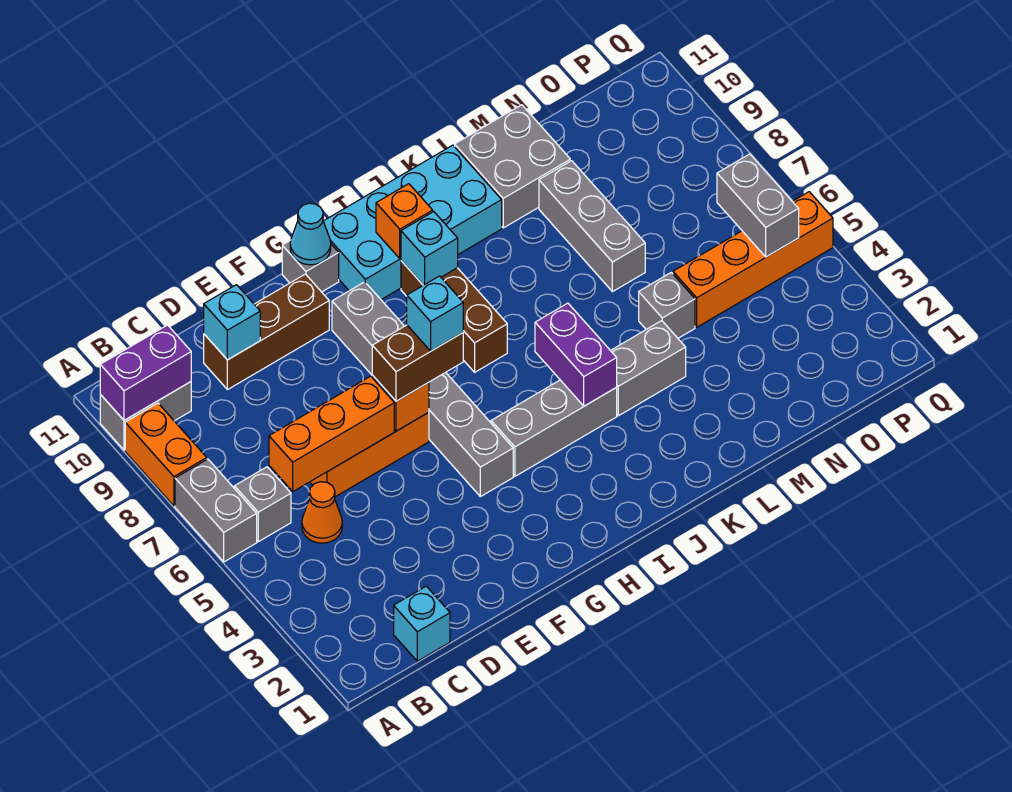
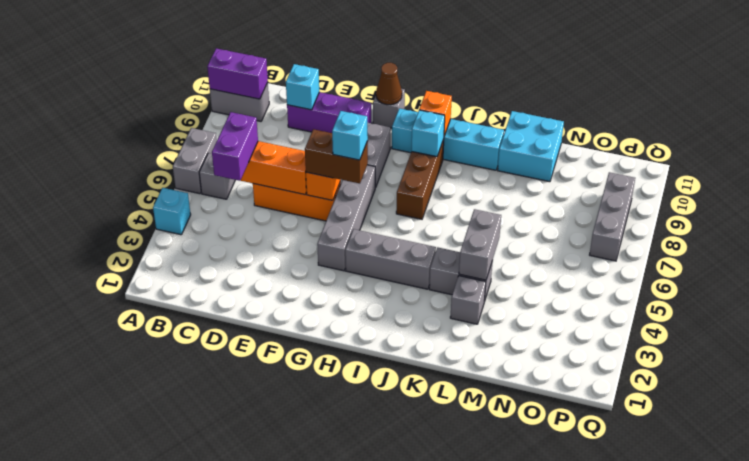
orange brick A8:A9 level 1 -> none
cyan brick C1 level 1 -> cyan brick A4 level 1
orange cone C5 level 1 -> none
brown brick D10:F10 level 1 -> purple brick D10:F10 level 1
cyan cone G11 level 2 -> brown cone G11 level 2
cyan brick H10:K11 level 1 -> cyan brick H10:K10 level 1
purple brick J4:J5 level 2 -> purple brick C5:C6 level 3
grey brick L10:M11 level 1 -> cyan brick L10:M11 level 1
grey brick M5 level 1 -> grey brick L3 level 1
grey brick M7:M9 level 1 -> grey brick P7:P9 level 1
orange brick N5:Q5 level 1 -> none
grey brick P5:P6 level 2 -> grey brick L4:L5 level 2

